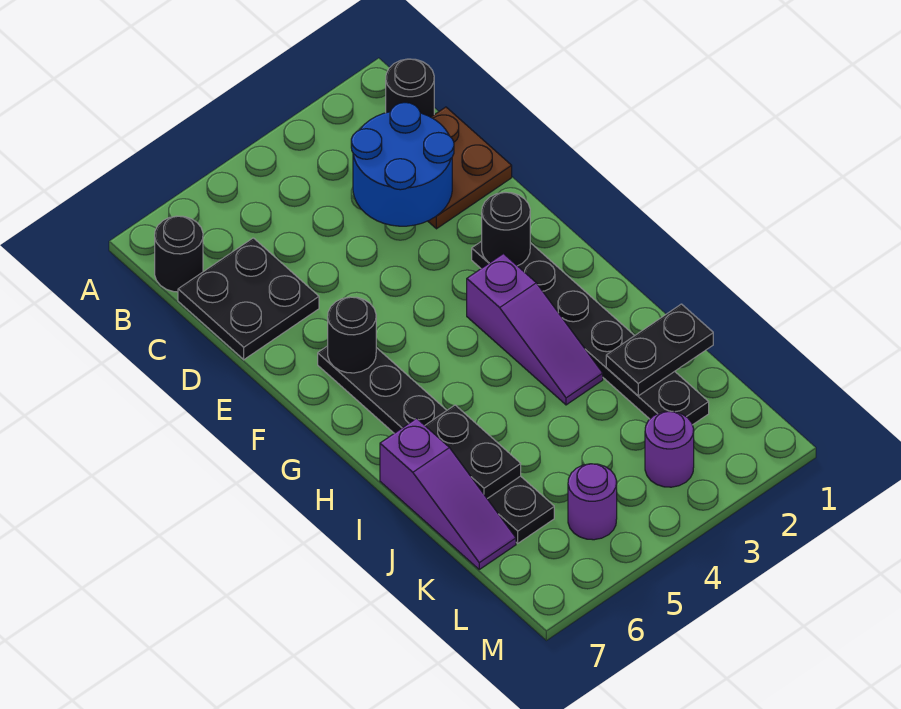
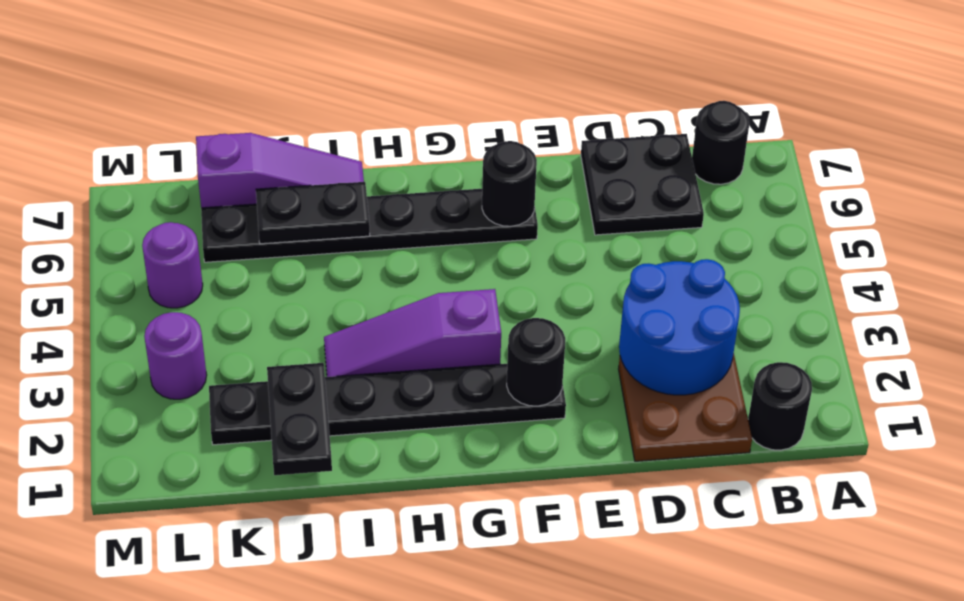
purple slope I7:K7 level 1 top I -> purple slope I7:K7 level 1 top K

